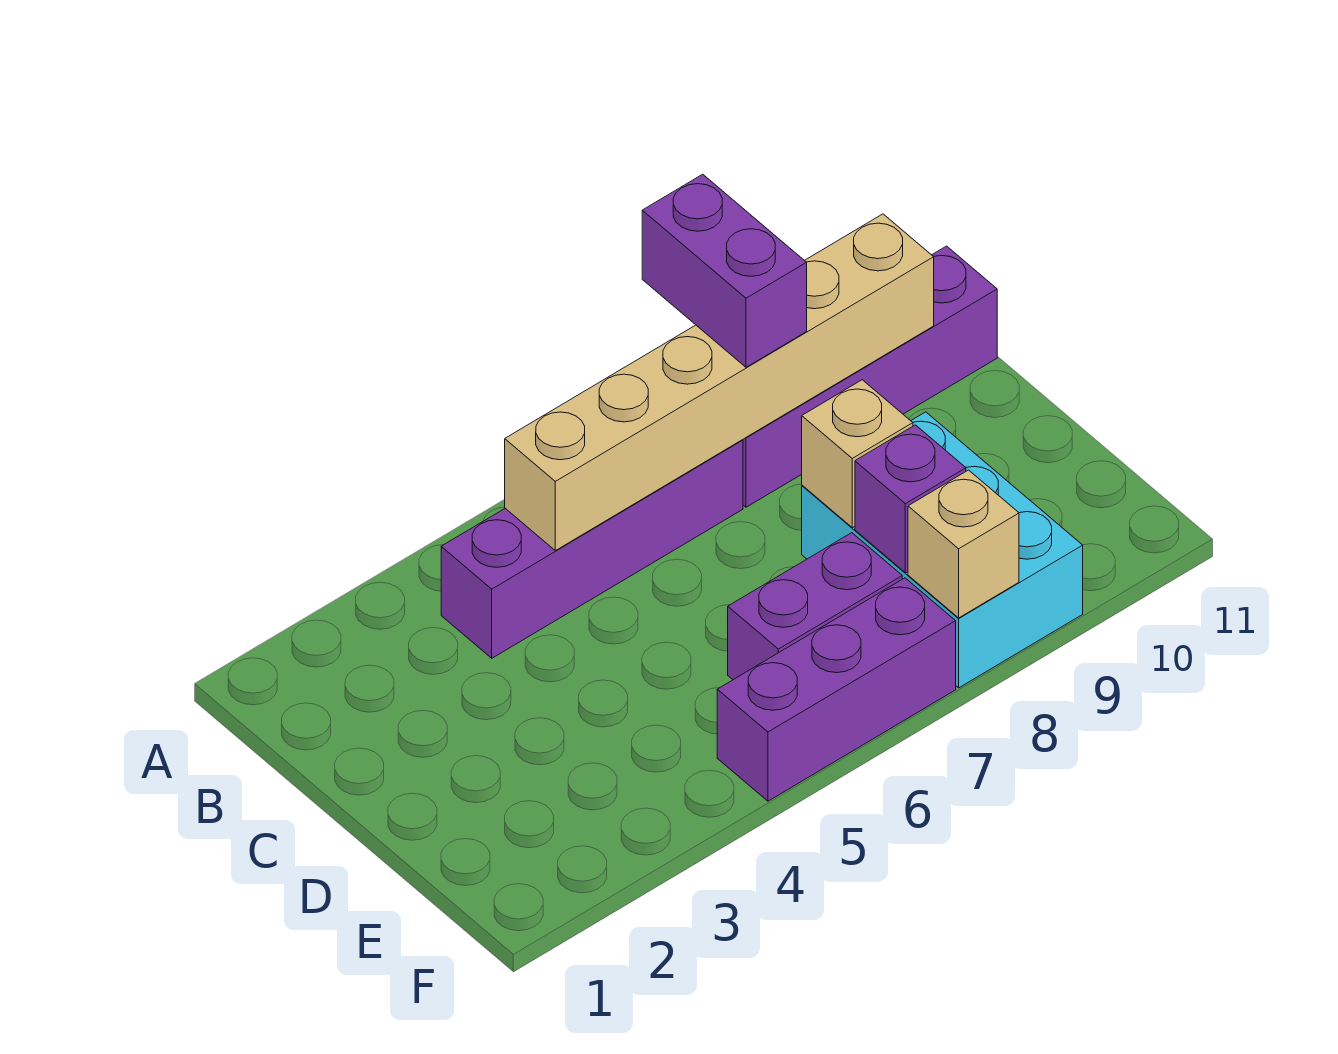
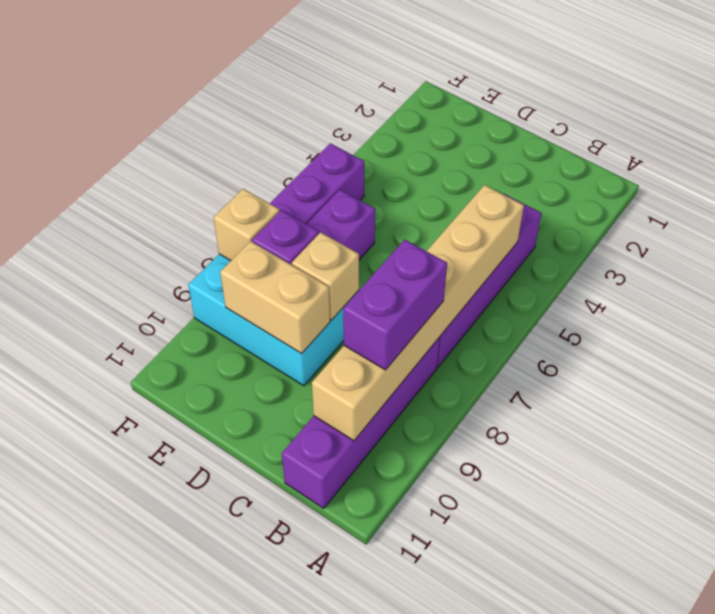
purple brick A8:B8 level 3 -> purple brick B8:B9 level 3
none -> tan brick D9:E9 level 2

